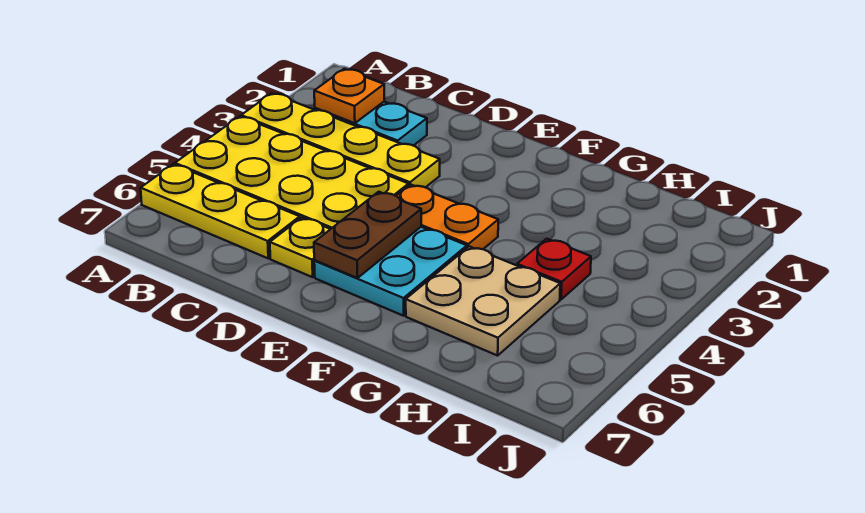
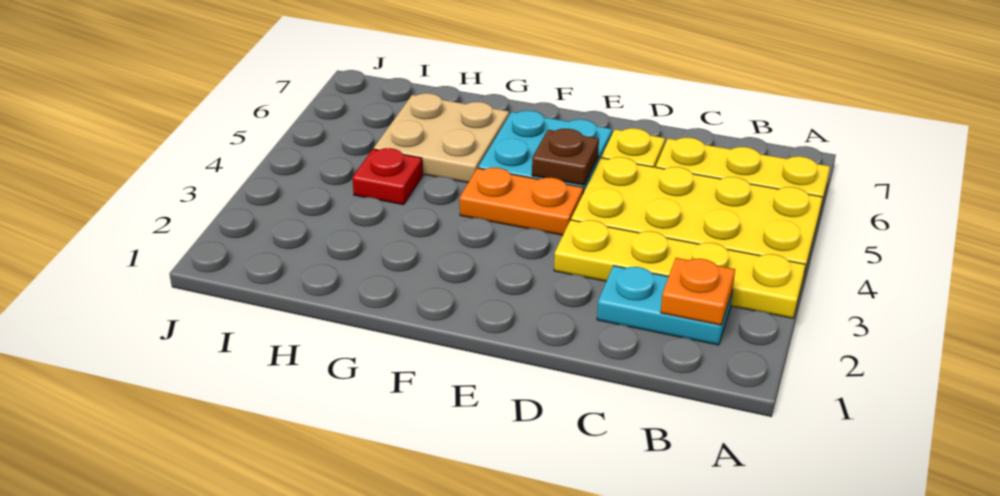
brown plate E5:E6 level 2 -> brown plate E5 level 2

